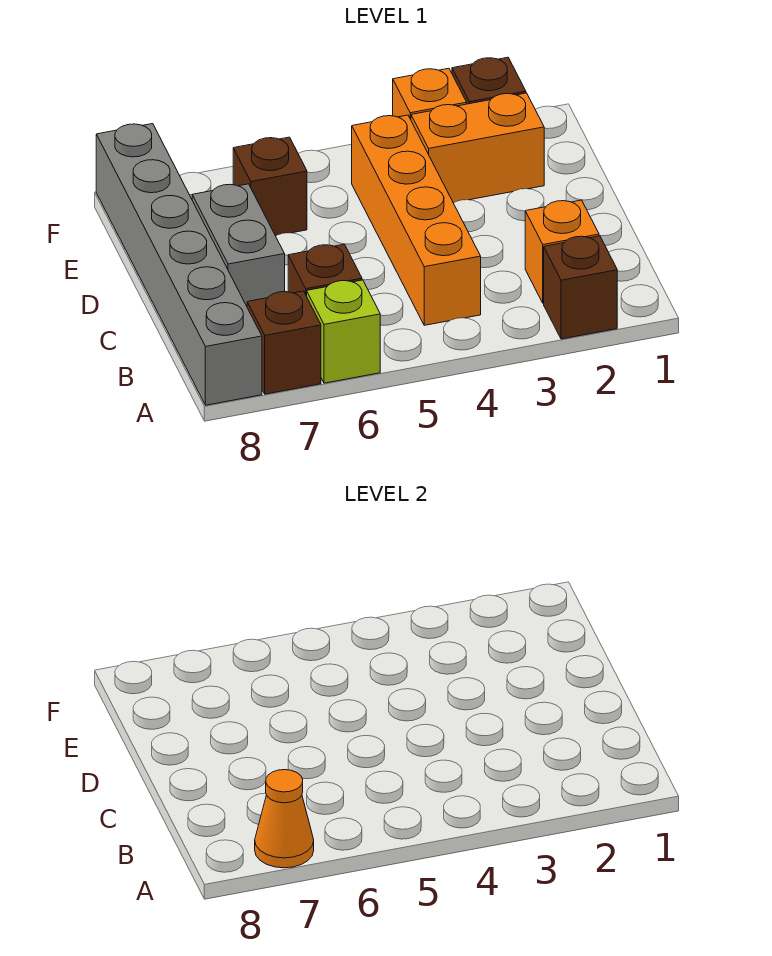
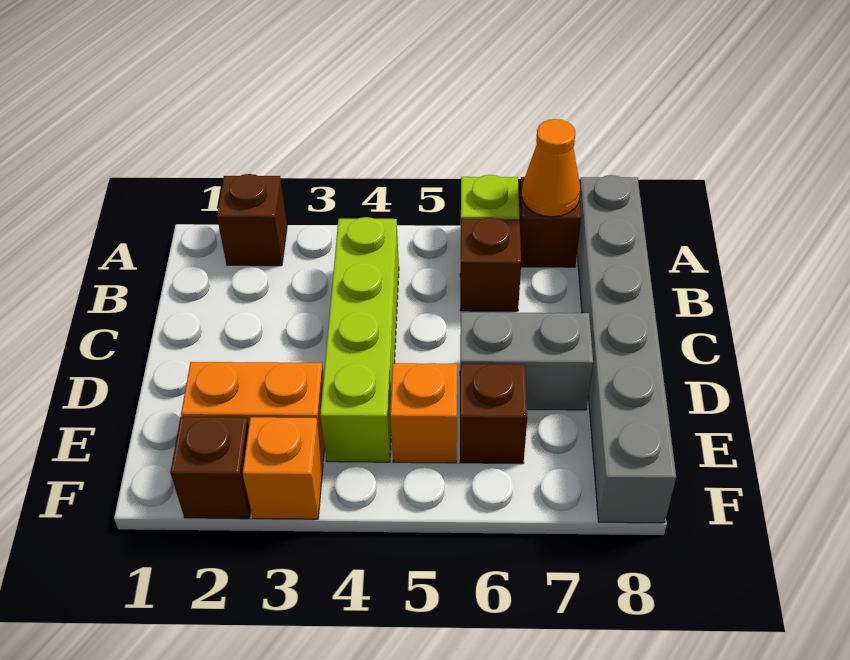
orange brick B2 level 1 -> orange brick E5 level 1
orange brick B4:E4 level 1 -> lime brick B4:E4 level 1
grey brick C7:D7 level 1 -> grey brick D6:D7 level 1

